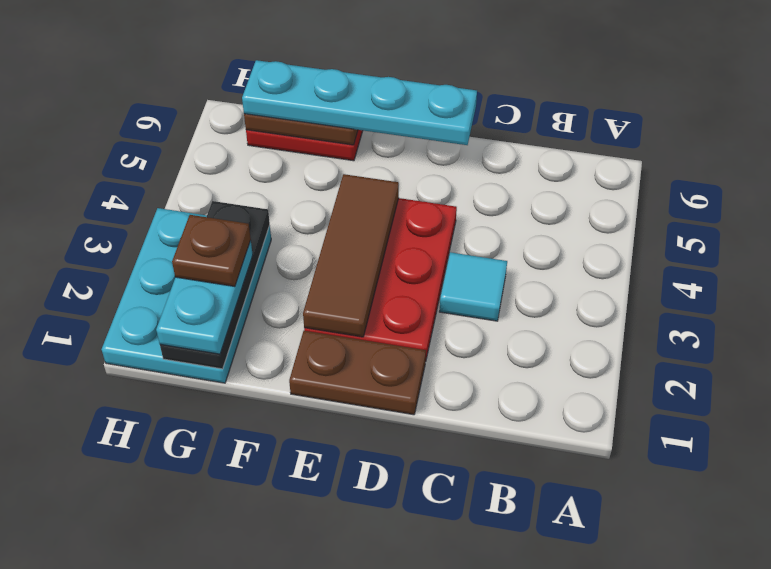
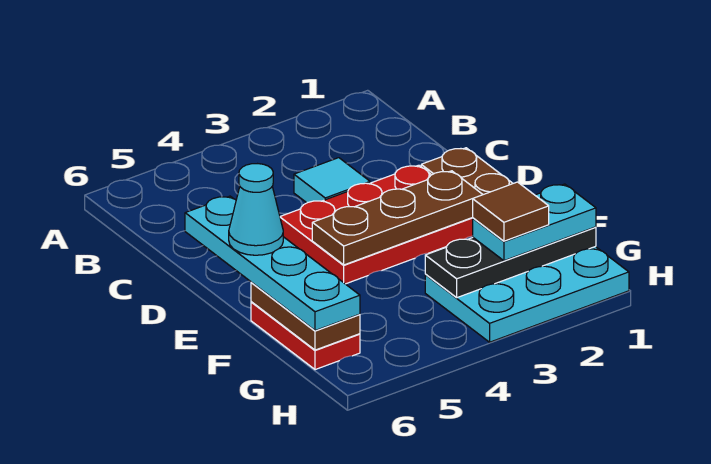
brown tile E2:E4 level 2 -> brown plate E2:E4 level 2
none -> cyan cone E6 level 4
brown plate G2 level 4 -> brown tile G2 level 4

